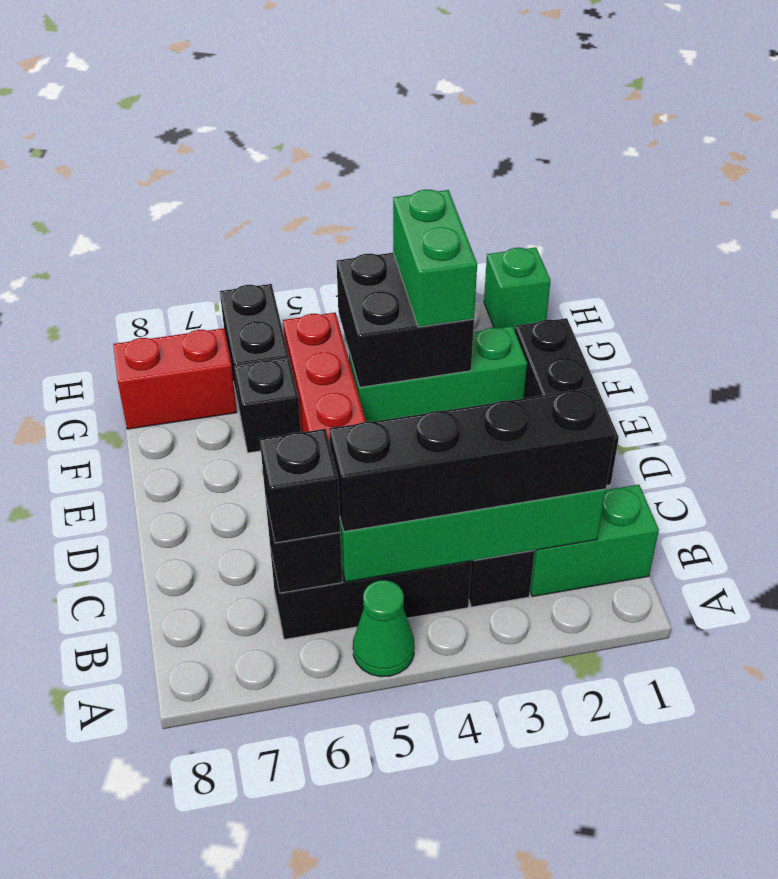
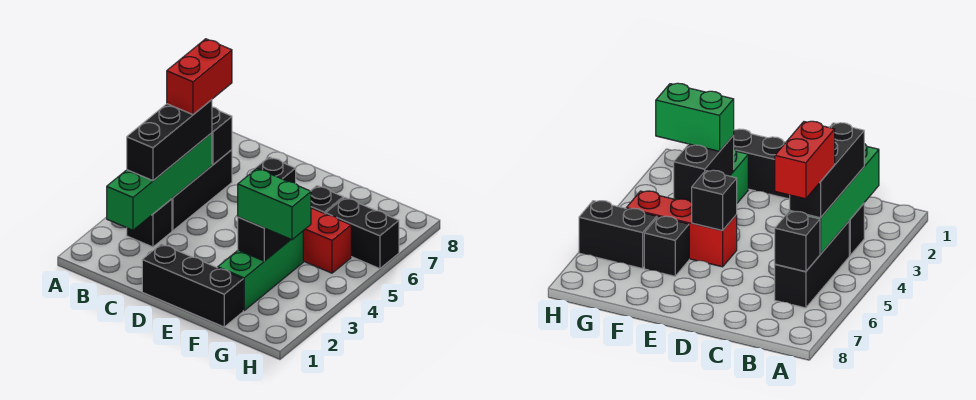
green cone A5 level 1 -> none
green brick B1:B2 level 1 -> none
black brick B2:B5 level 3 -> black brick B3:B5 level 3
black brick B6 level 3 -> black brick E5 level 2
black brick F3:G4 level 2 -> black brick F3:F4 level 2
red brick G7:G8 level 1 -> red brick B5:B6 level 4
green brick H1 level 1 -> none

